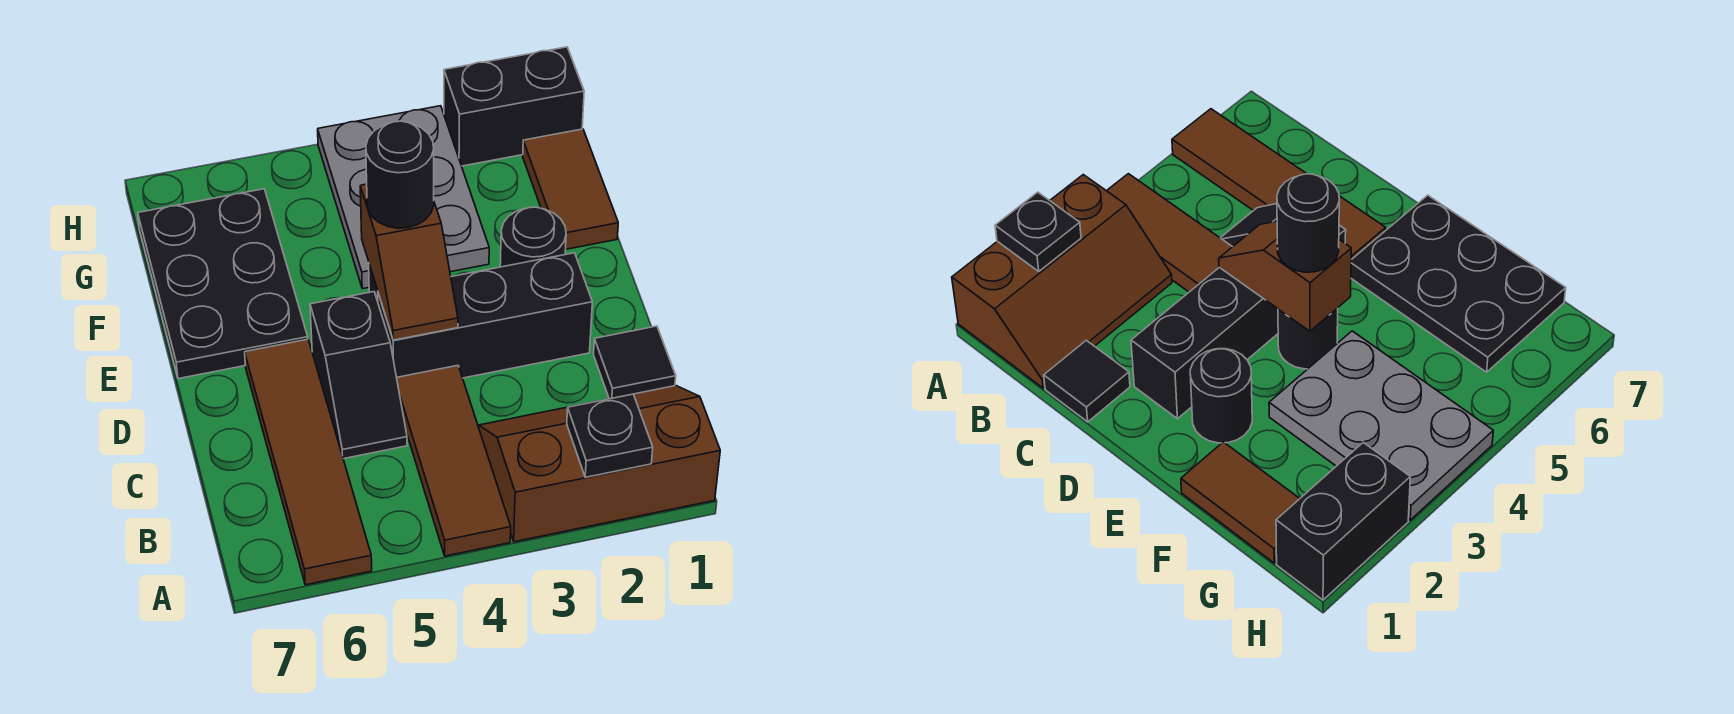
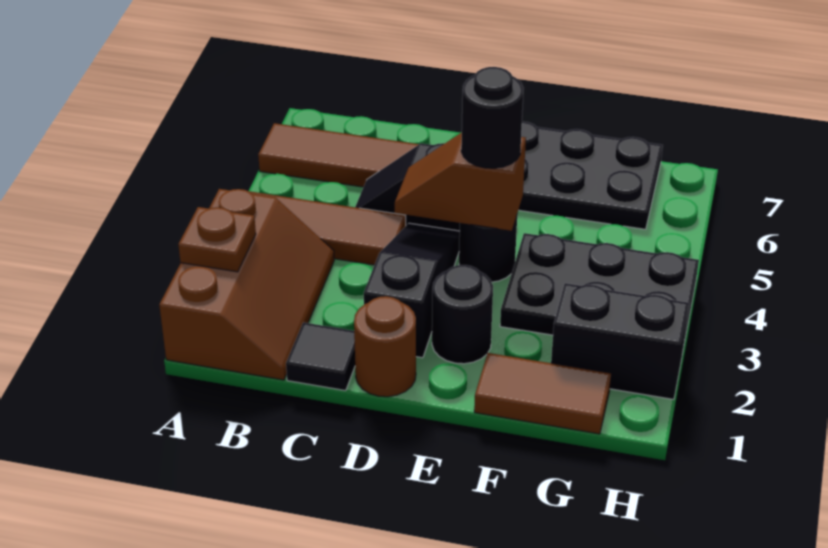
black plate A2 level 2 -> brown plate A2 level 2
none -> brown round brick D1 level 1
black brick D2:D4 level 1 -> black slope D2:D4 level 1 top 2
grey plate F3:H4 level 1 -> black plate F3:H4 level 1
black brick H1:H2 level 1 -> black brick G2:H2 level 1

